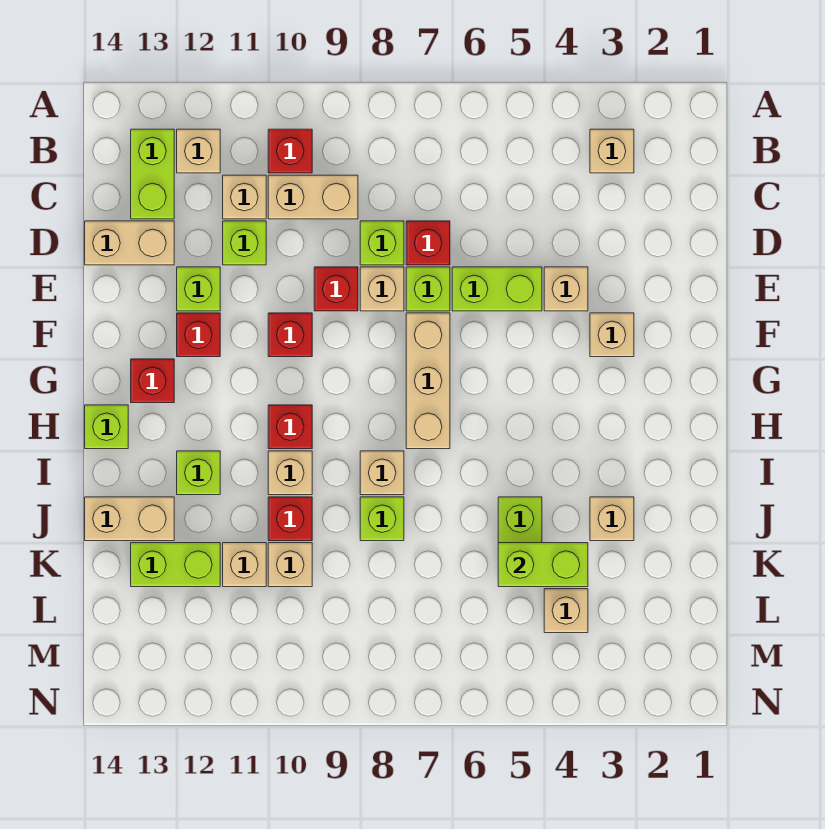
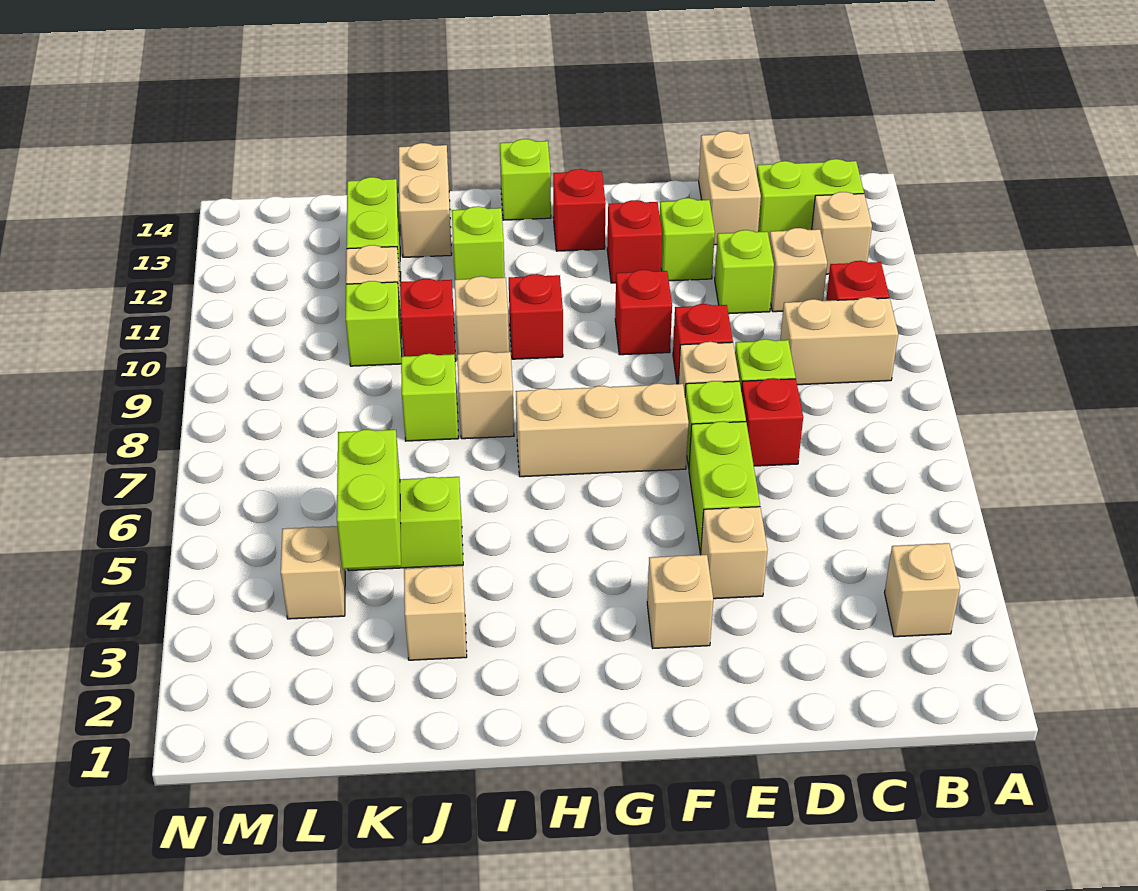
tan brick C9:C10 level 1 -> tan brick B9:C9 level 1
tan brick K10 level 1 -> lime brick K10 level 1

